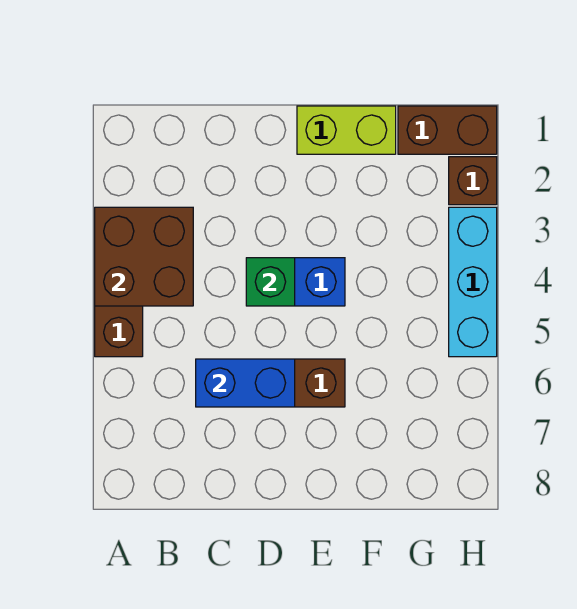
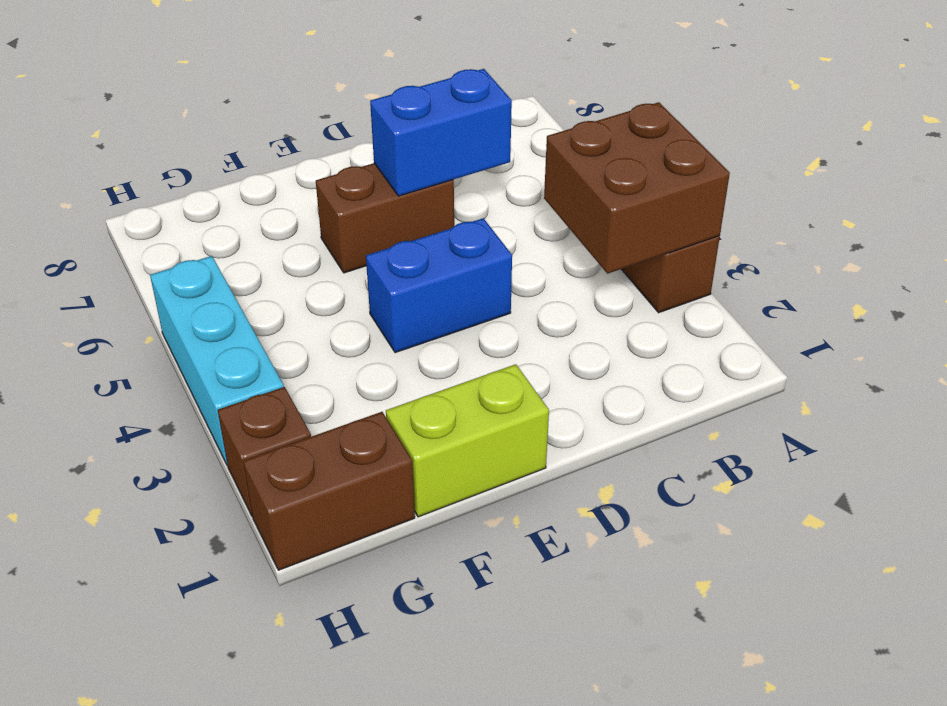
green brick D4 level 2 -> none

